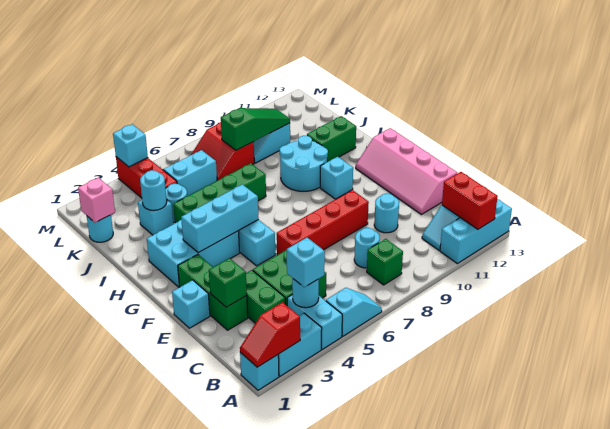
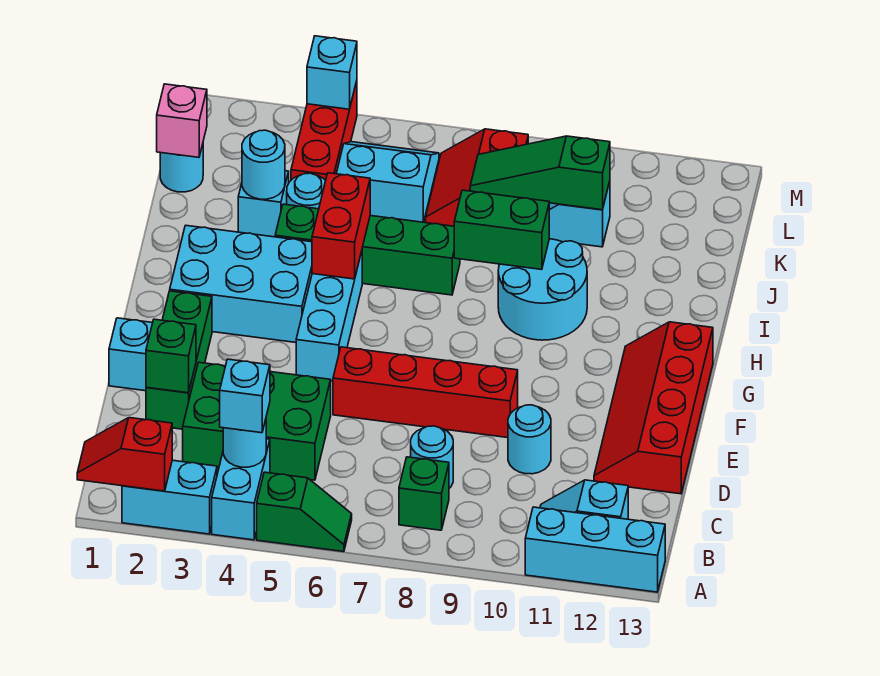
cyan brick A1 level 1 -> none
cyan slope A5:A6 level 1 top 5 -> green slope A5:A6 level 1 top 5
red brick A12:B12 level 2 -> red brick H5:I5 level 2
pink slope D12:G13 level 1 top 13 -> red slope D12:G13 level 1 top 13
cyan brick G3:G5 level 2 -> none
cyan brick G10 level 1 -> none
green brick I11:I12 level 1 -> green brick I8:I9 level 2
green slope K8:K10 level 2 top 8 -> green slope K8:K10 level 2 top 10

